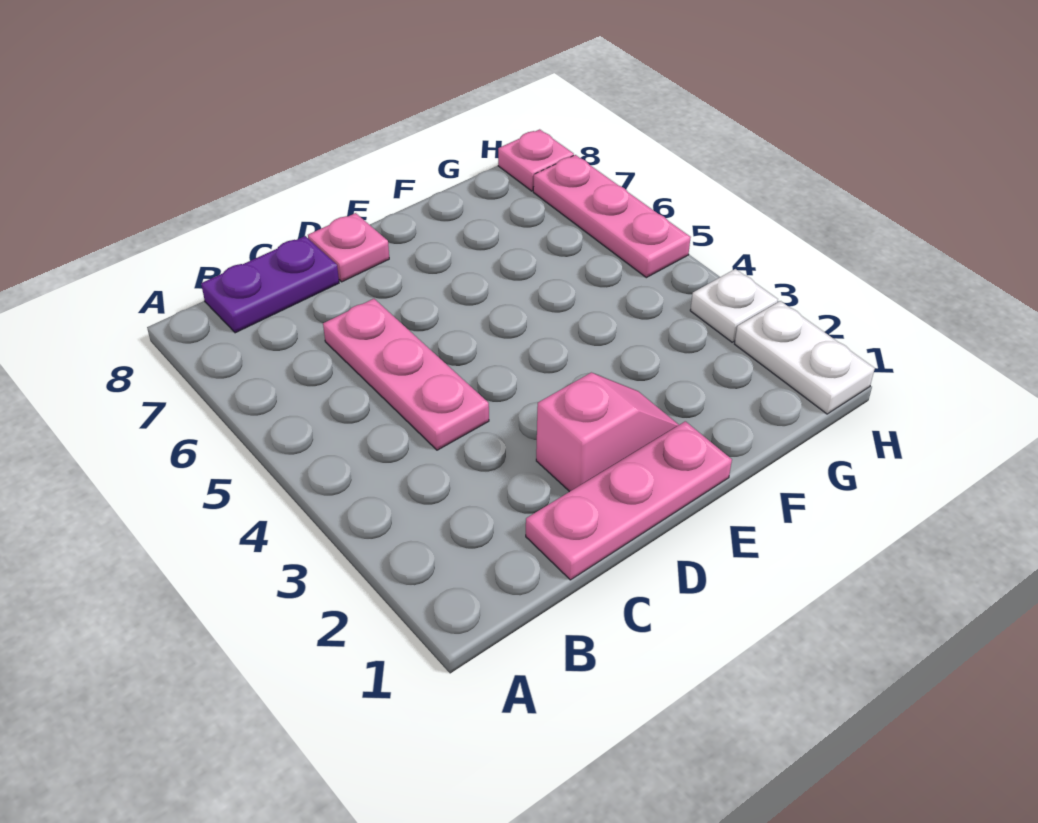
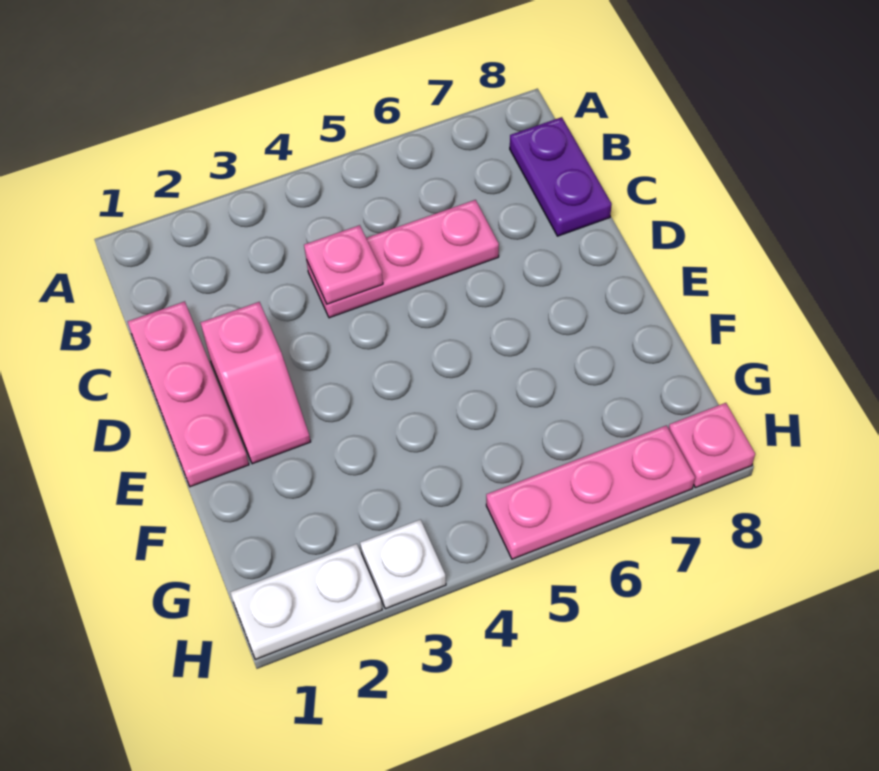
pink plate D8 level 1 -> pink plate C4 level 2

